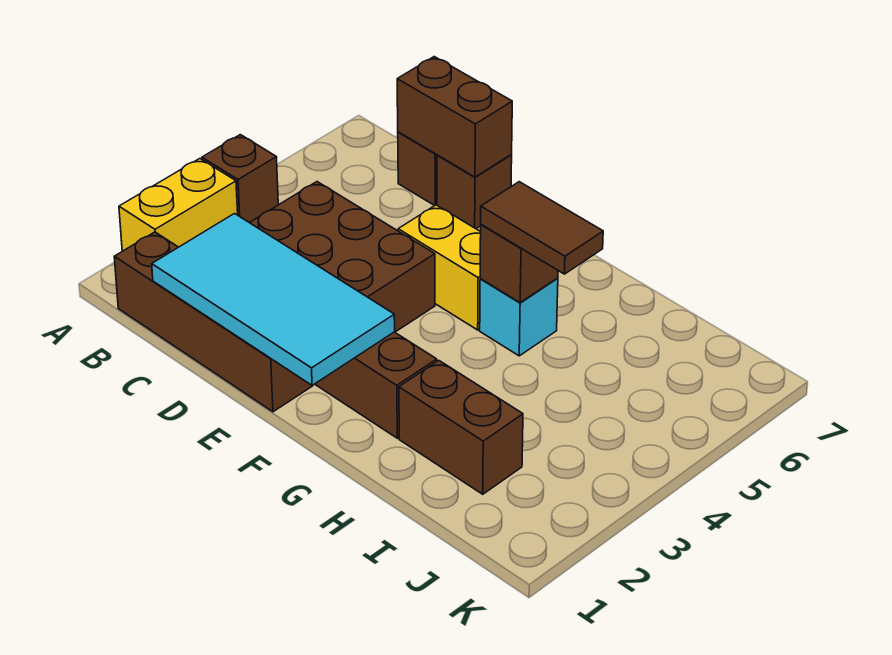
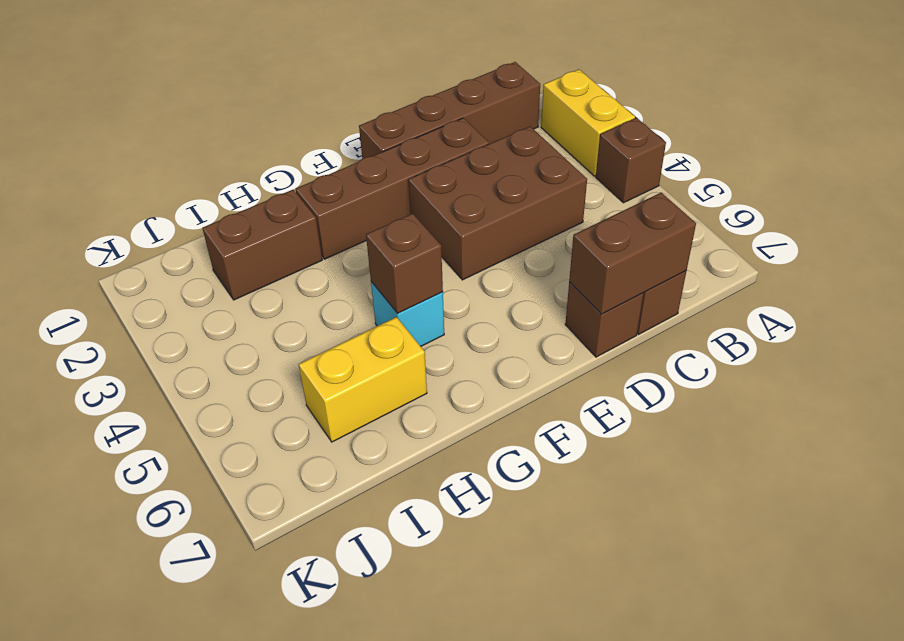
cyan tile C1:F2 level 2 -> none
yellow brick E5:F5 level 1 -> yellow brick H6:I6 level 1
brown tile G5:H5 level 3 -> none

